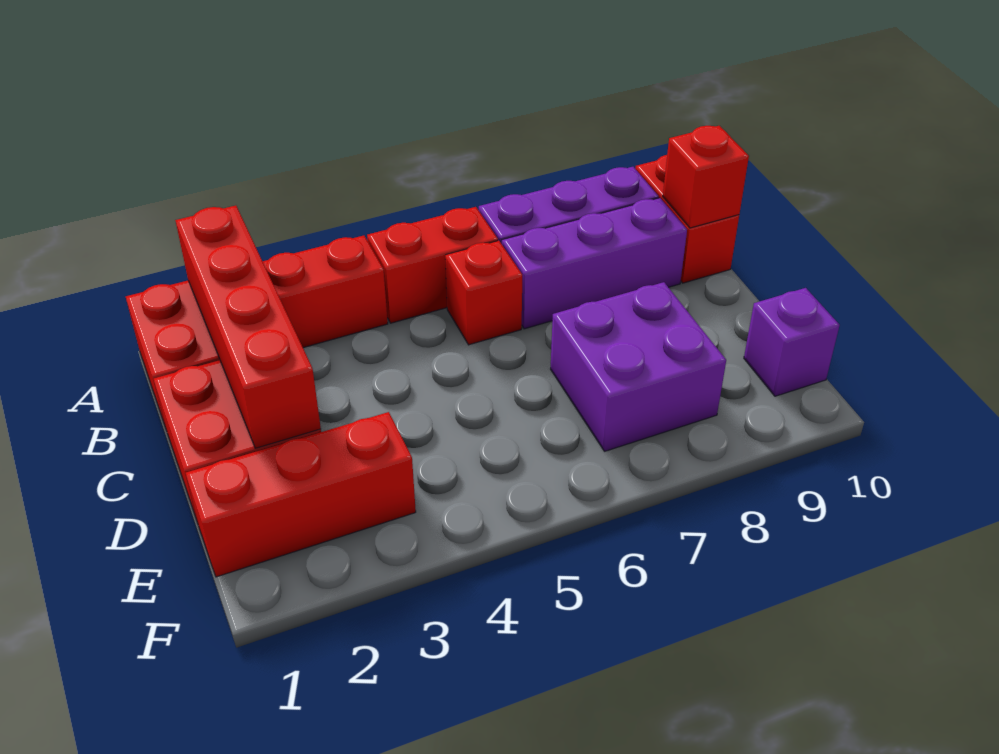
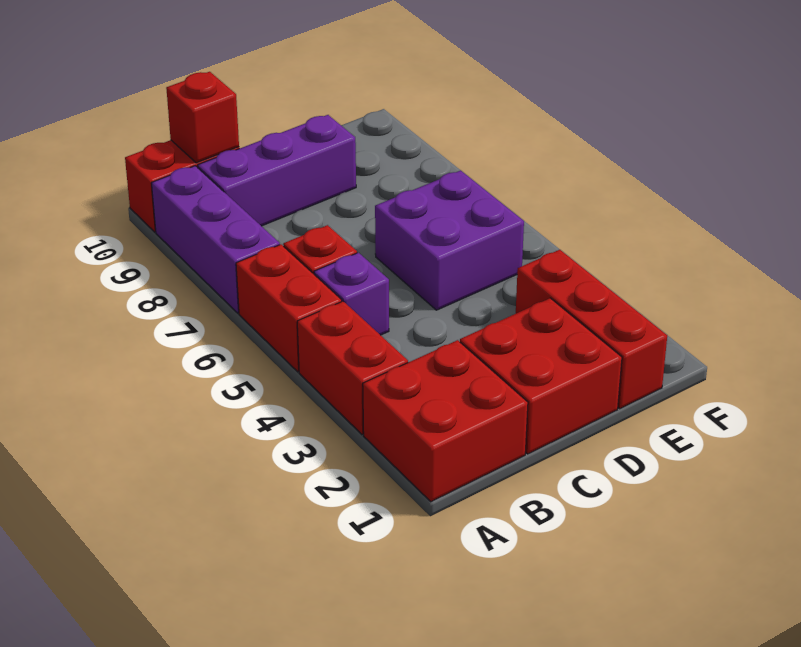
red brick A2:D2 level 2 -> none
purple brick B7:B9 level 1 -> purple brick B9:D9 level 1
purple brick D7:E8 level 1 -> purple brick D5:E6 level 1
purple brick E10 level 1 -> purple brick B5 level 1

